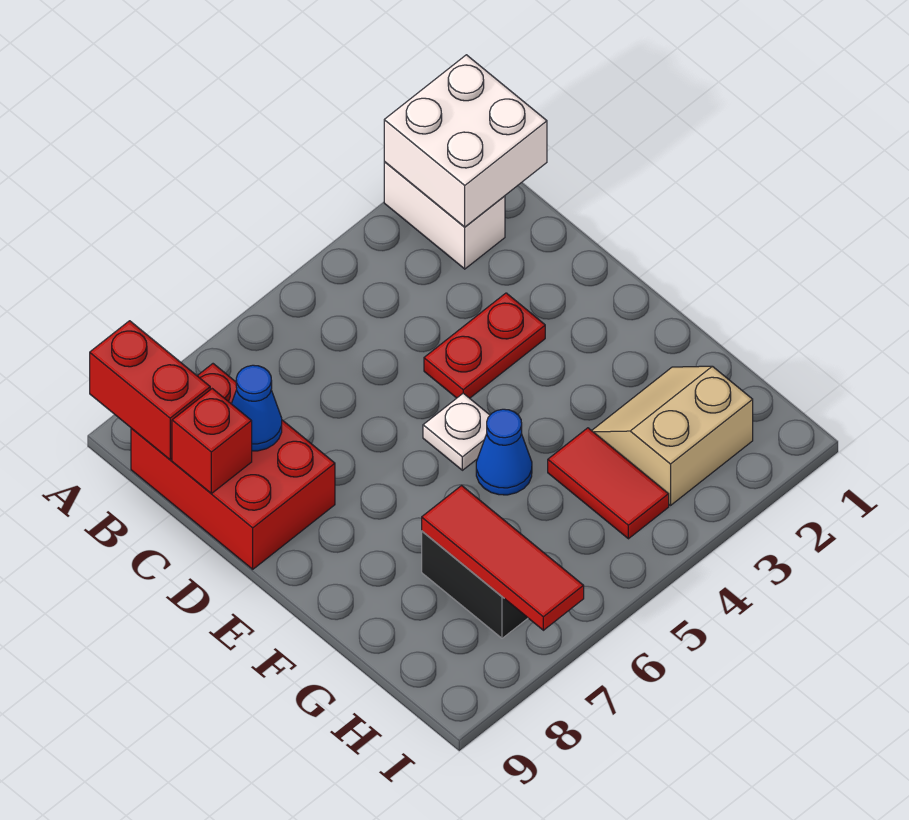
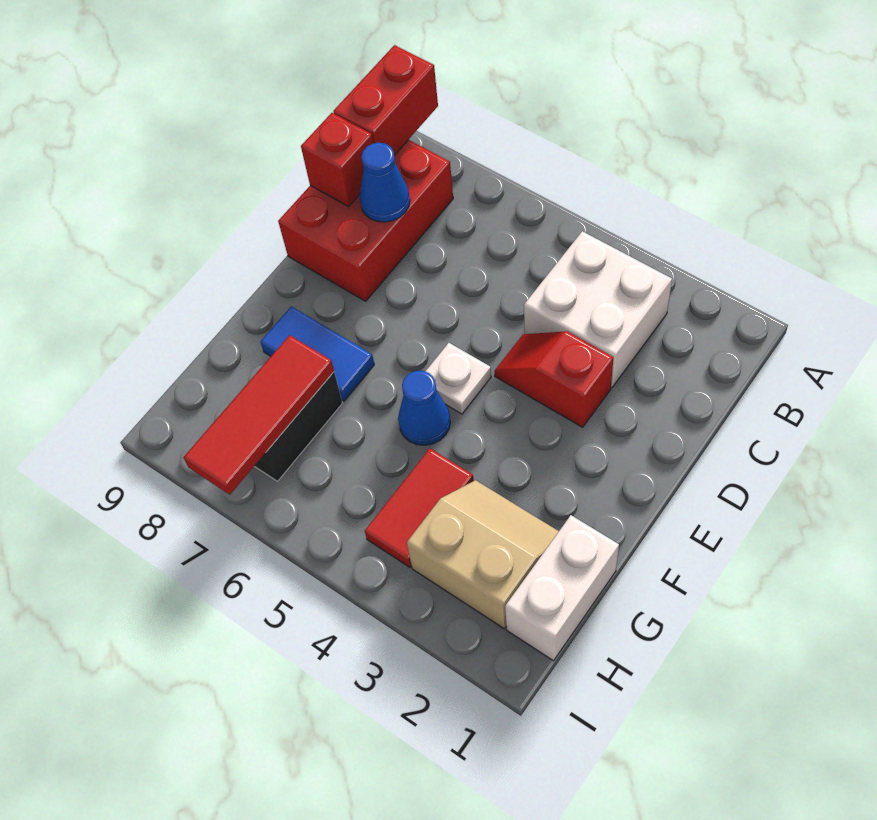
white brick A1:B2 level 2 -> white brick B3:C4 level 1
white brick A2:B2 level 1 -> white brick G1:H1 level 1
red plate D3:D4 level 1 -> red slope D3:D4 level 1 top 3
none -> blue tile F7:F8 level 1

